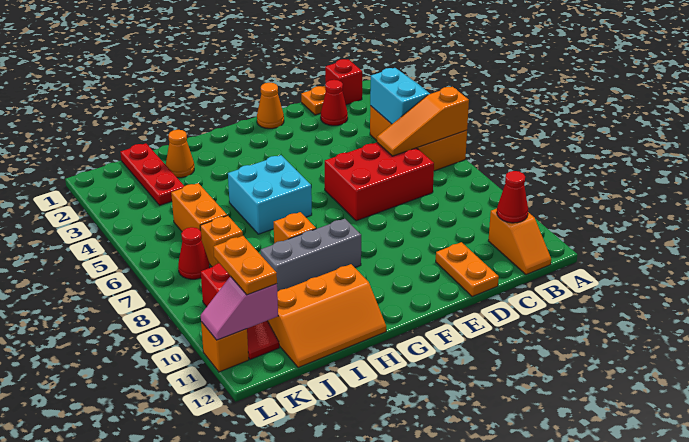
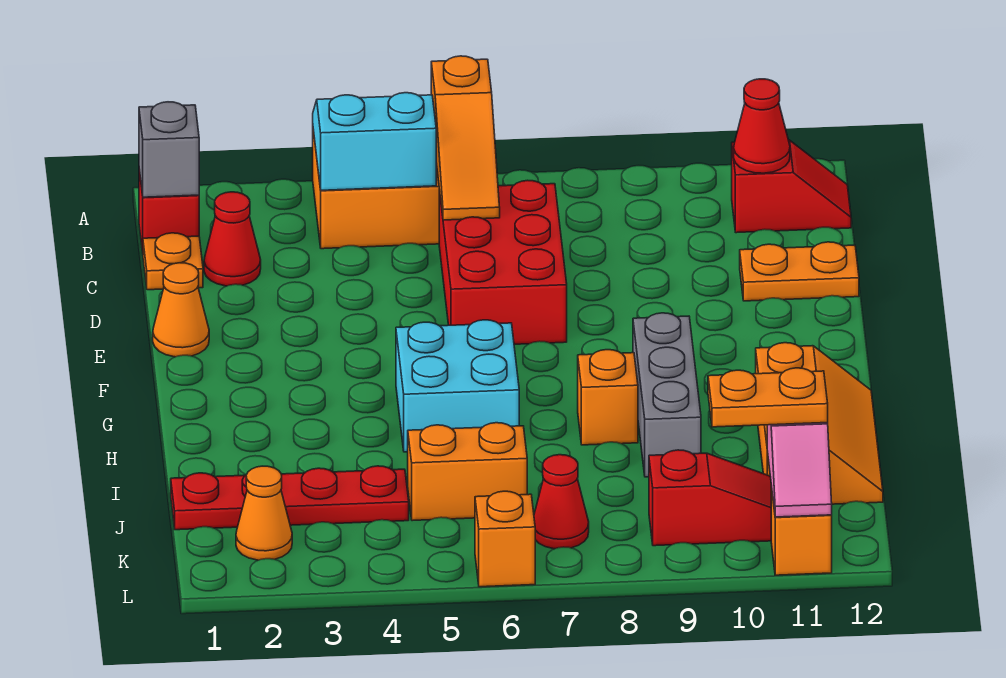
none -> grey brick B1 level 2
orange slope B11:B12 level 1 top 11 -> red slope B11:B12 level 1 top 11
orange cone I2 level 1 -> orange cone K2 level 1
red plate J1:J3 level 1 -> red plate J1:J4 level 1
orange brick J7 level 1 -> orange brick L6 level 1

